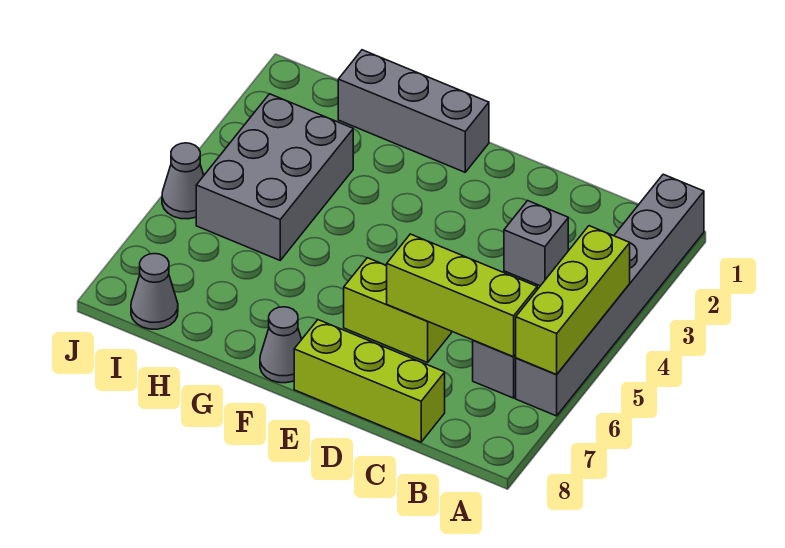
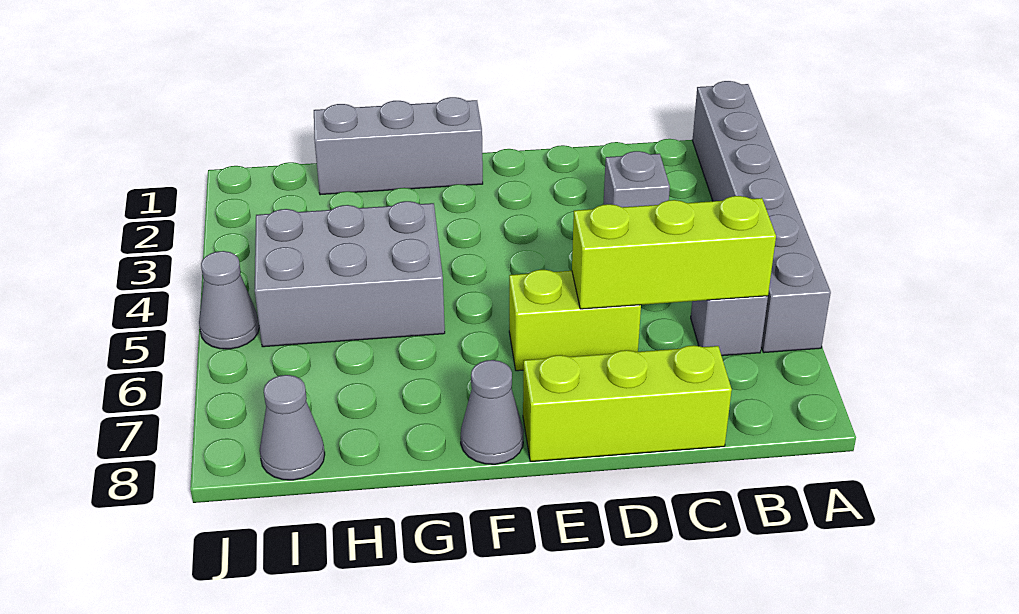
lime brick A4:A6 level 2 -> none
grey brick H3:I5 level 1 -> grey brick G4:I5 level 1

